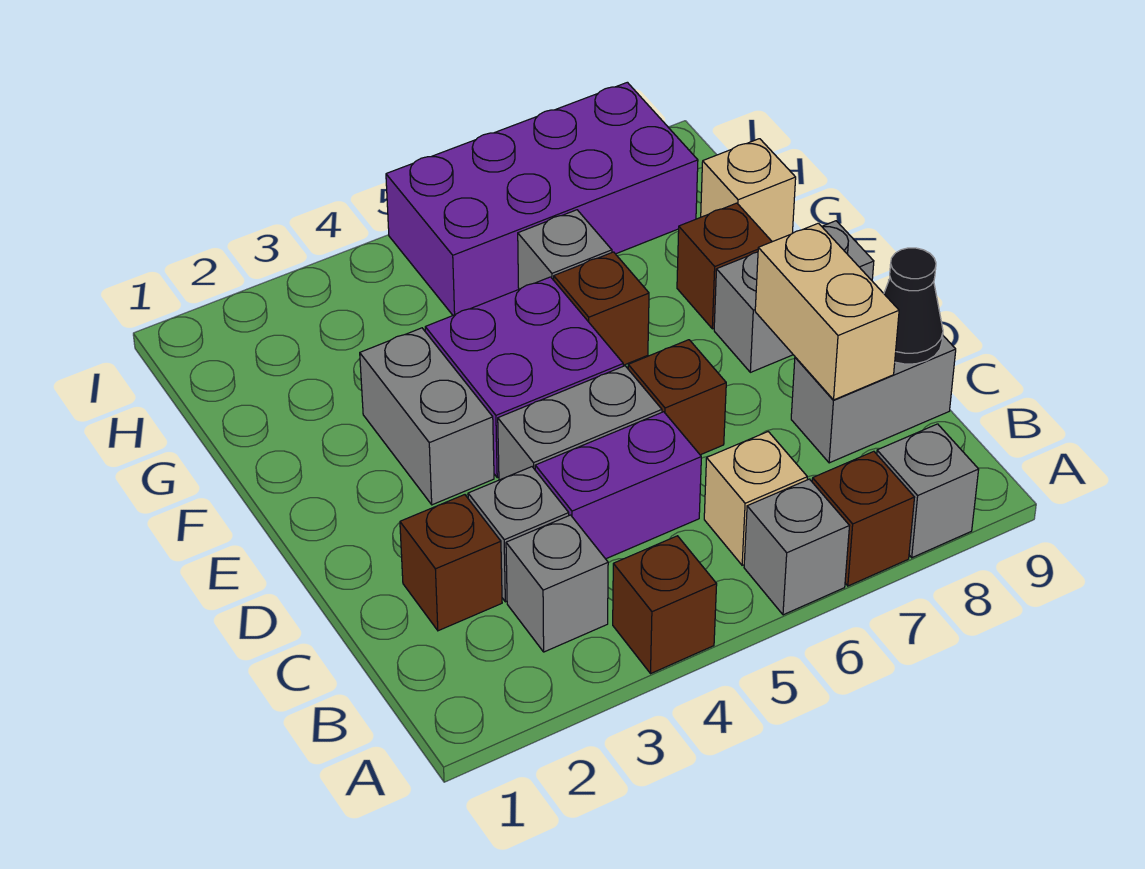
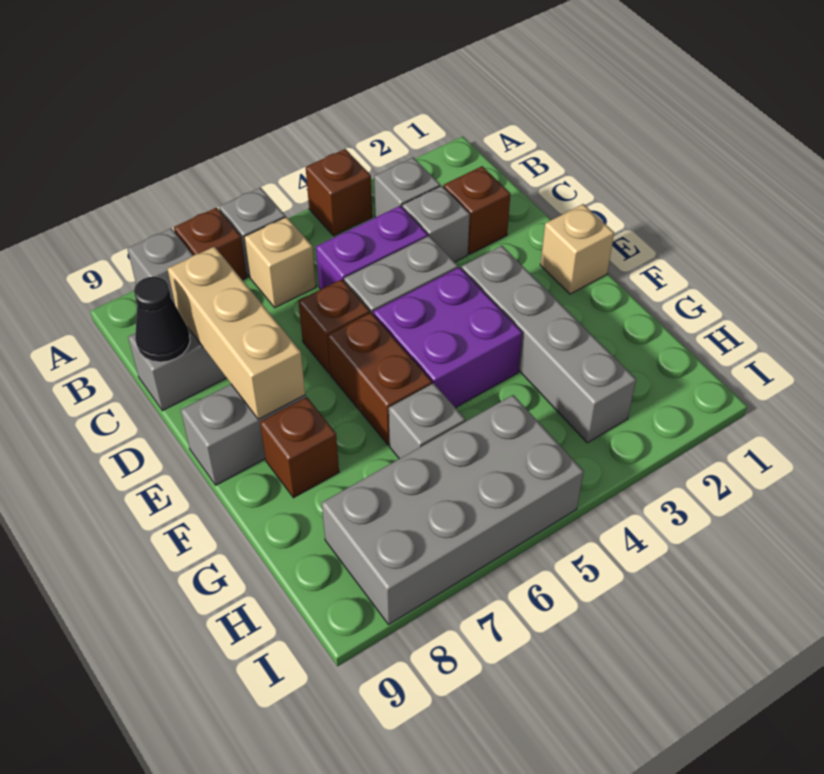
tan brick C8:D8 level 2 -> tan brick C8:E8 level 2
grey brick E3:F3 level 1 -> grey brick E3:H3 level 1
brown brick F6 level 1 -> brown brick E6:F6 level 1
tan brick G9 level 1 -> tan brick E1 level 1
purple brick H5:I8 level 1 -> grey brick H5:I8 level 1

